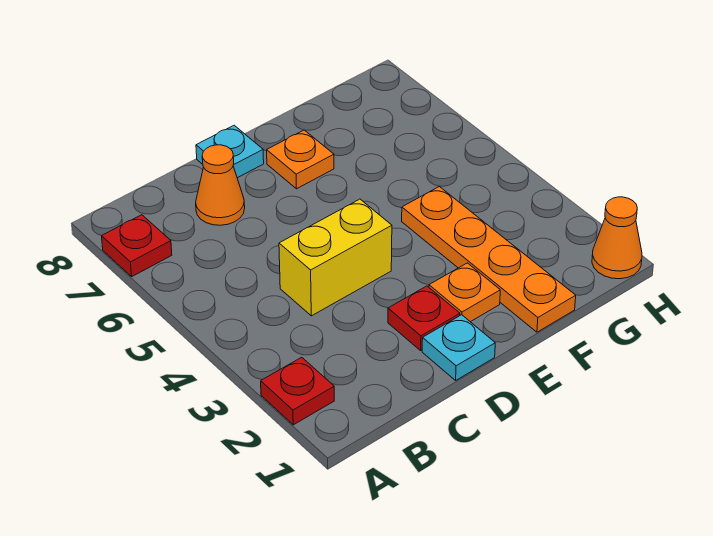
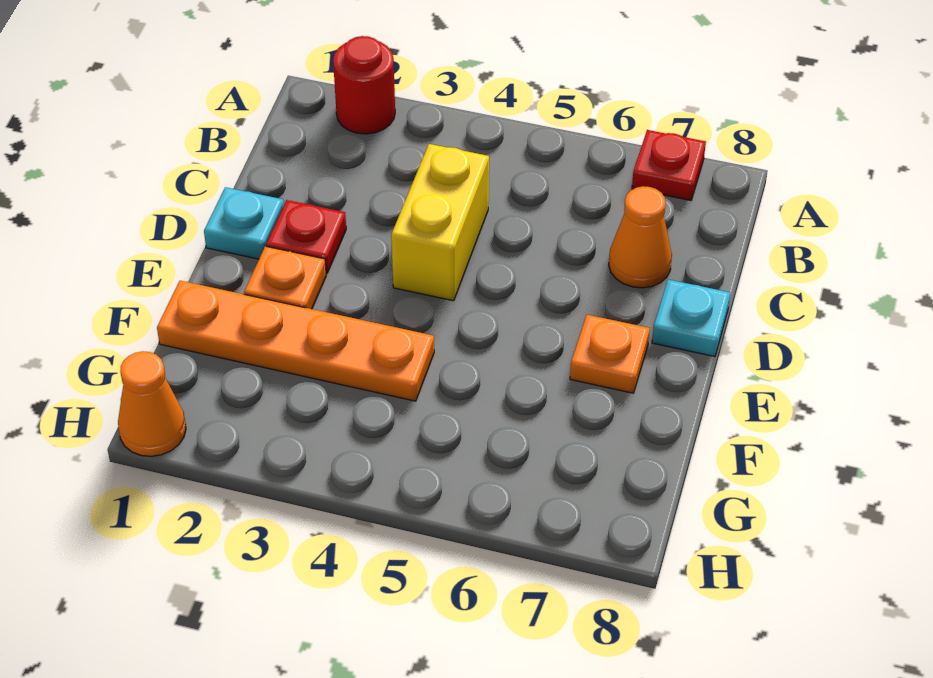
red plate A2 level 1 -> red round brick A2 level 1

